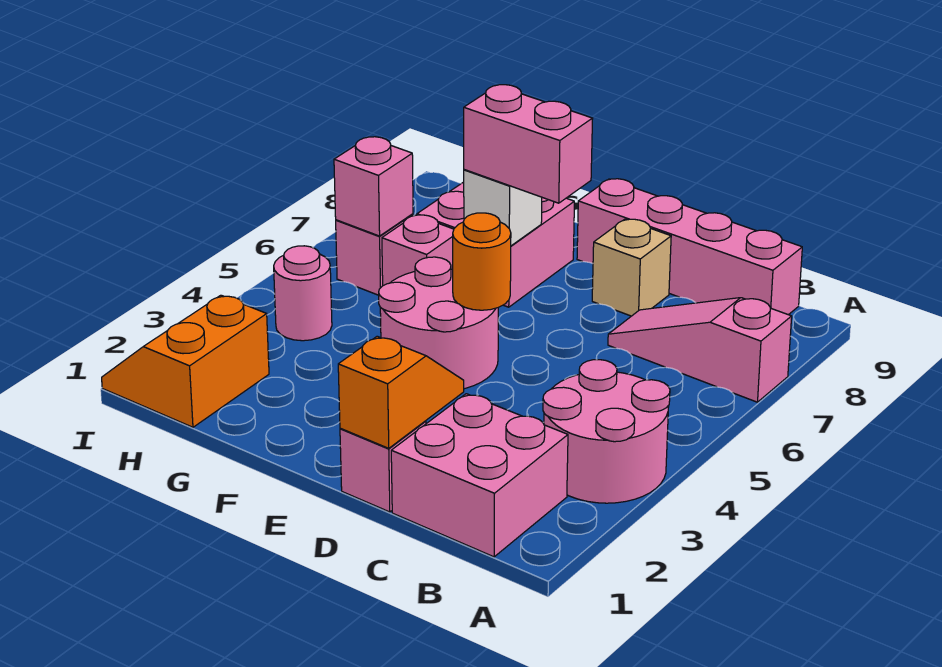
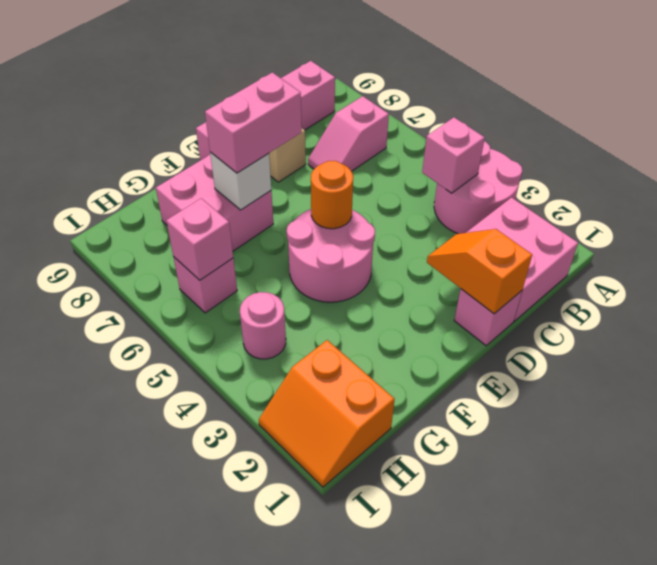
pink slope A7:C7 level 1 top A -> pink slope B7:C7 level 1 top B
pink brick G6 level 1 -> pink brick B4 level 2

